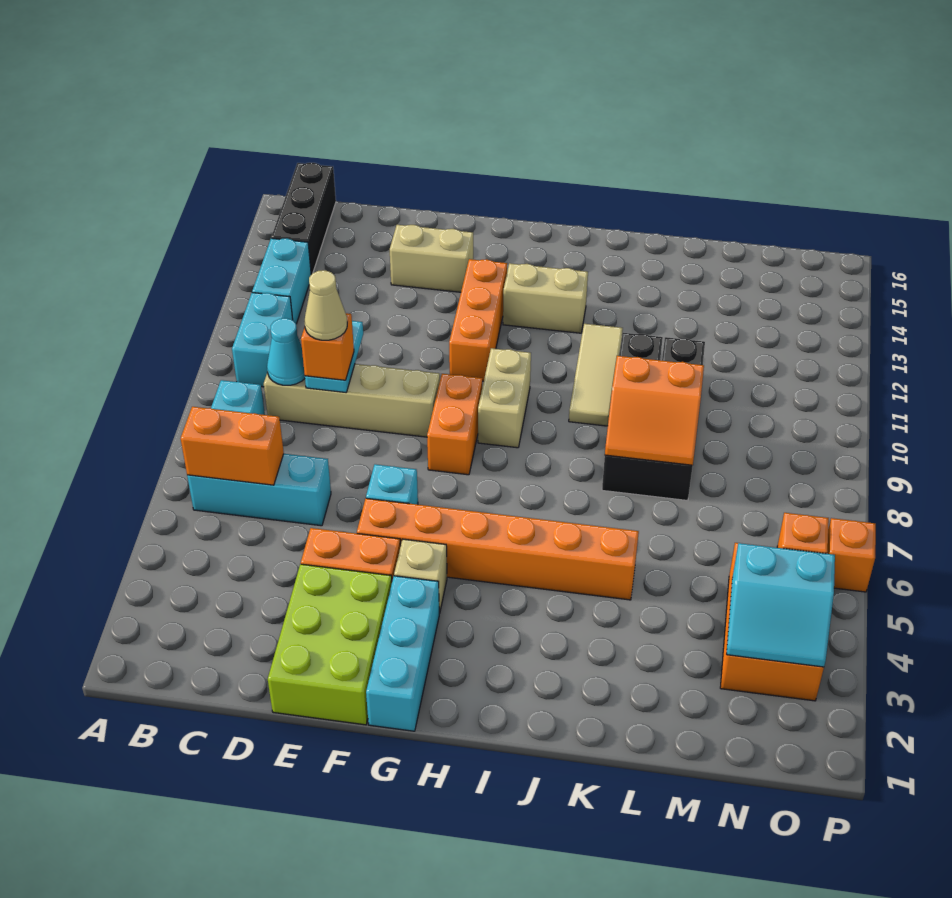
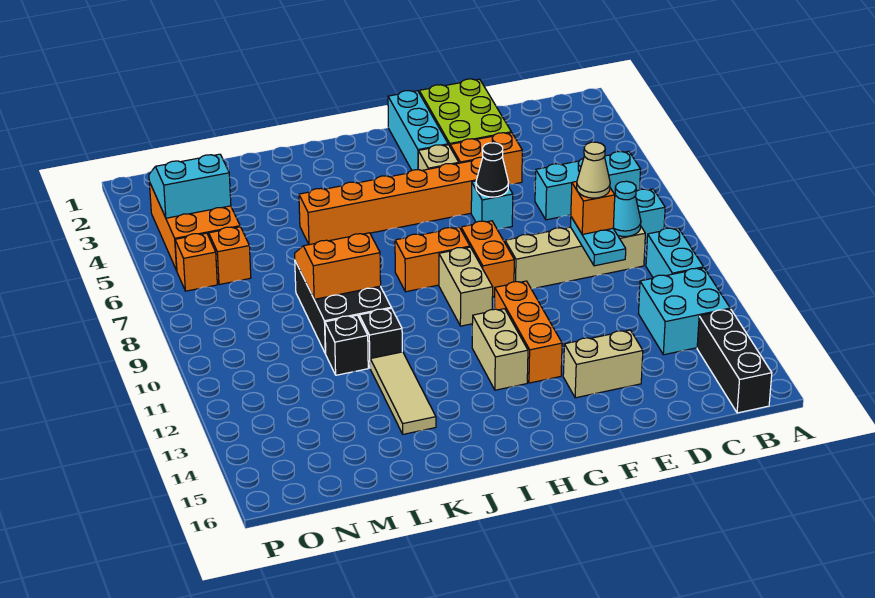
orange brick B6:C6 level 2 -> orange brick H8:I8 level 1
cyan brick B12:B13 level 1 -> cyan brick B12:C13 level 1
none -> black cone F6 level 2
tan brick H13:I13 level 1 -> tan brick H12:H13 level 1
tan tile J10:J12 level 1 -> tan tile K12:K14 level 1
orange brick P6 level 1 -> orange brick N6 level 1

